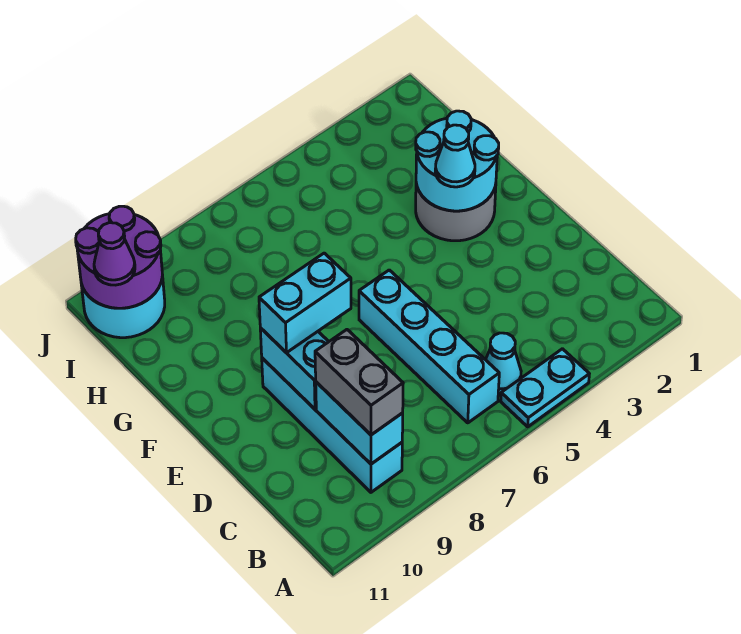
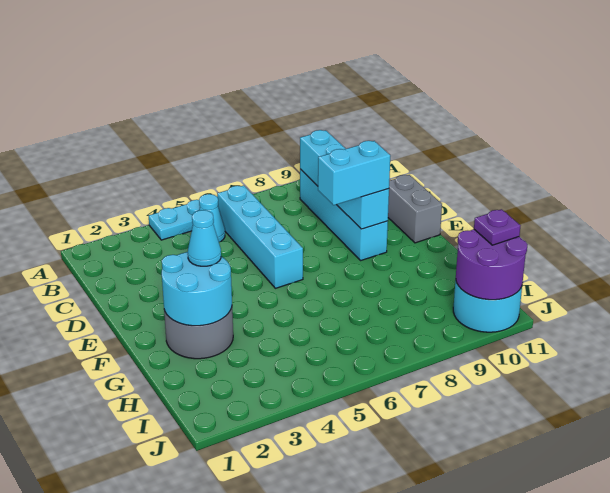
grey brick B9:C9 level 3 -> grey brick D11:E11 level 1
purple cone I11 level 3 -> purple plate I11 level 3

